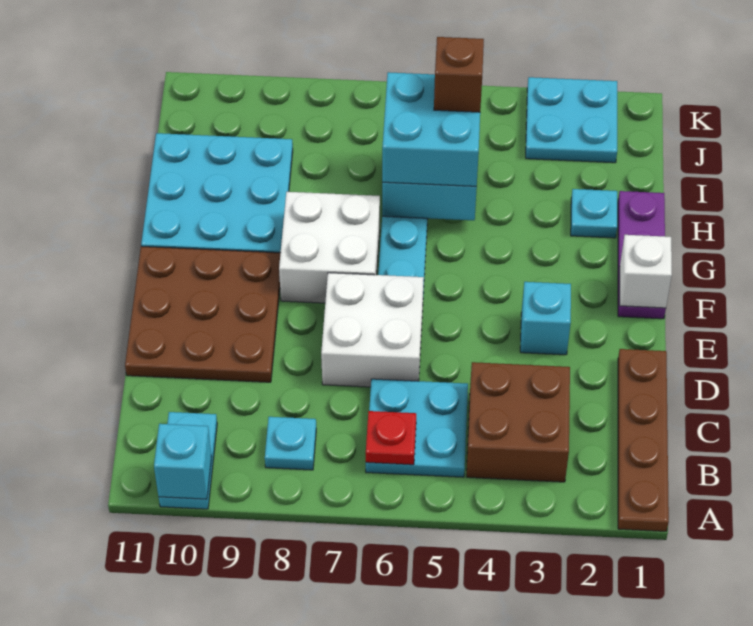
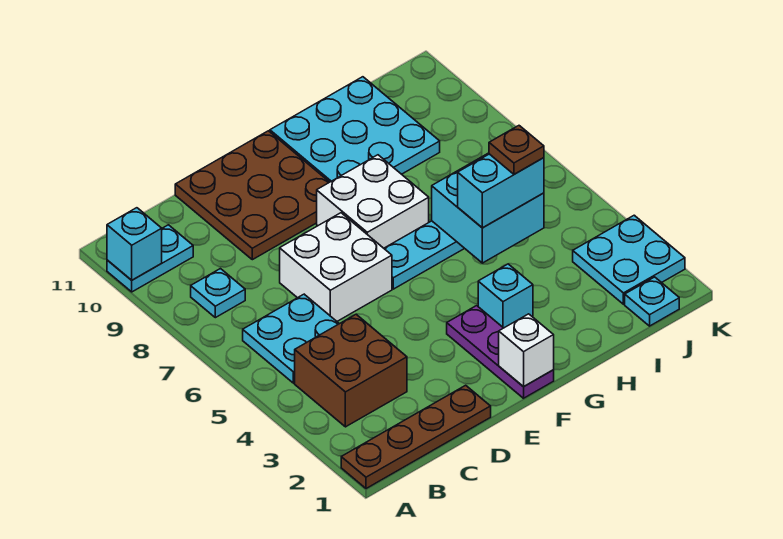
red plate B6 level 2 -> none
cyan brick E3 level 1 -> cyan brick G3 level 1
purple plate F1:H1 level 1 -> purple plate F1:F3 level 1
cyan plate H2 level 1 -> cyan plate J1 level 1
cyan brick H5:I6 level 3 -> cyan brick H5:I5 level 3
brown brick I5 level 4 -> brown plate I5 level 4

